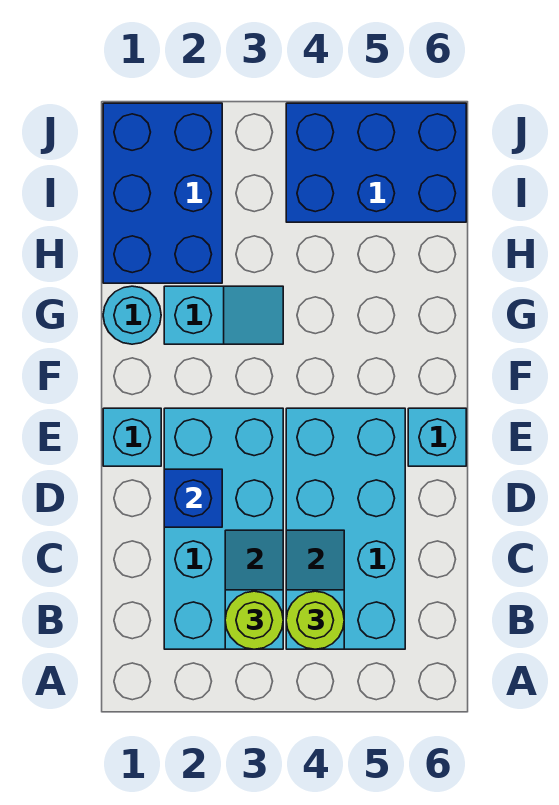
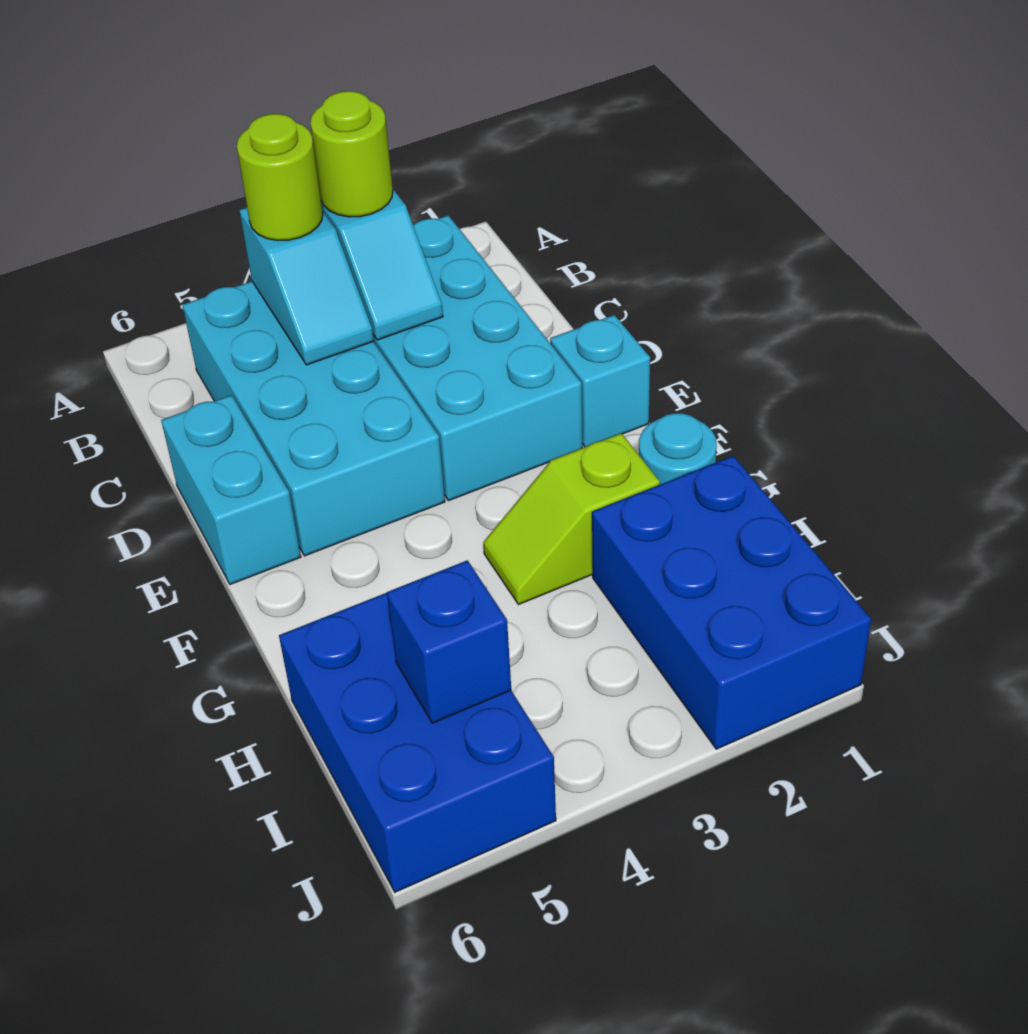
blue brick D2 level 2 -> blue brick I5 level 2
cyan brick E6 level 1 -> cyan brick D6:E6 level 1
cyan slope G2:G3 level 1 top 2 -> lime slope G2:G3 level 1 top 2
blue brick I4:J6 level 1 -> blue brick H5:J6 level 1

